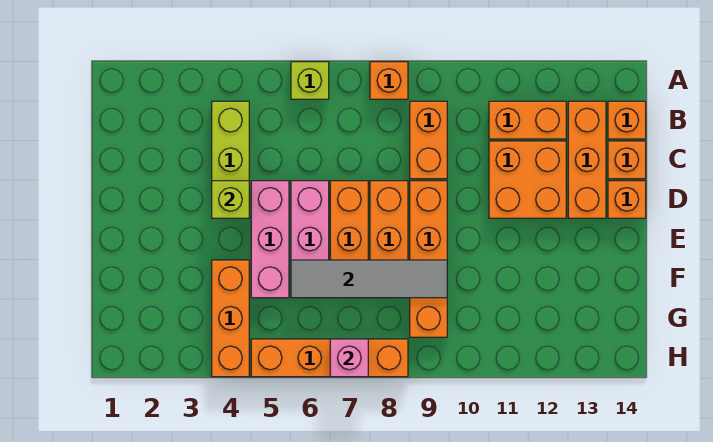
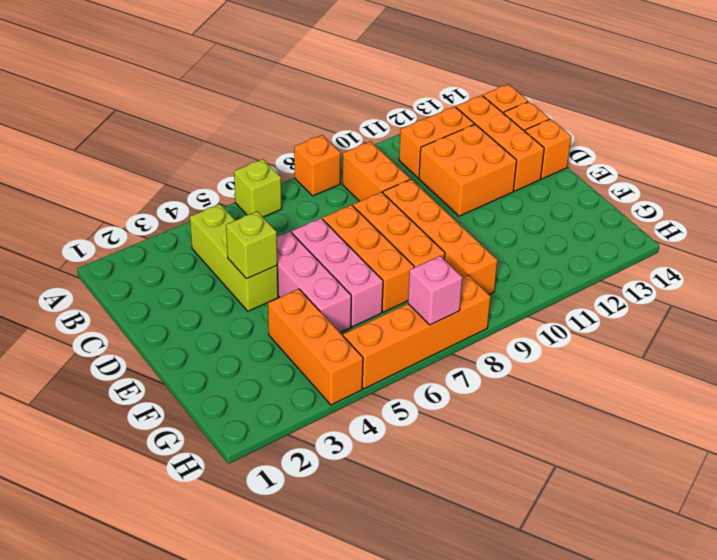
grey tile F6:F9 level 2 -> none

